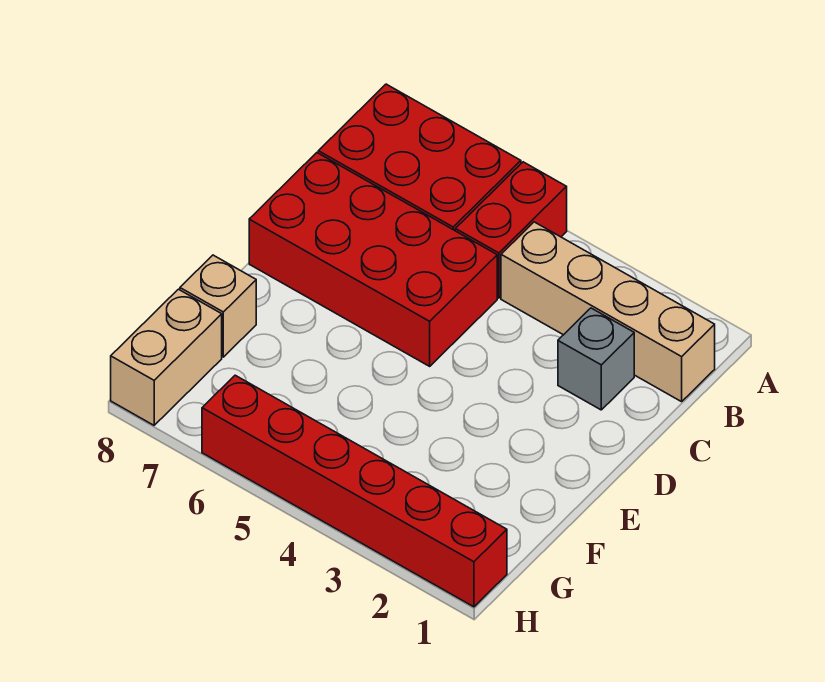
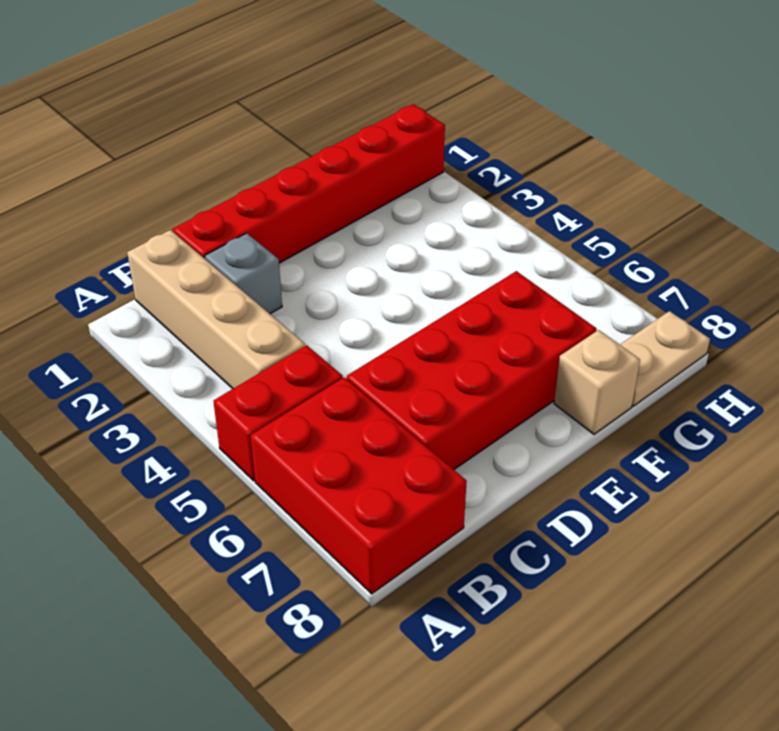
red brick C5:D8 level 1 -> red brick C6:F7 level 1
tan brick G8:H8 level 1 -> tan plate G8:H8 level 1
red brick H1:H6 level 1 -> red brick C1:H1 level 1

